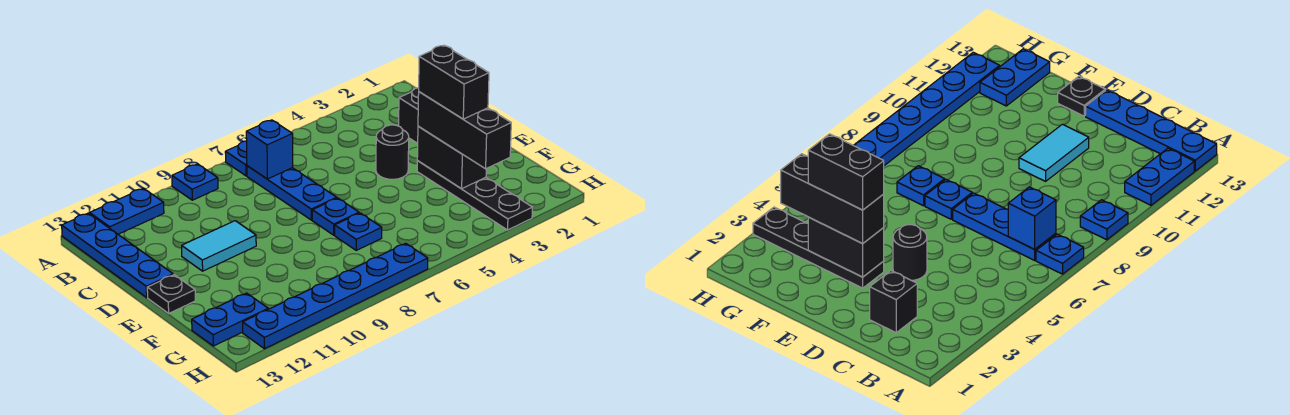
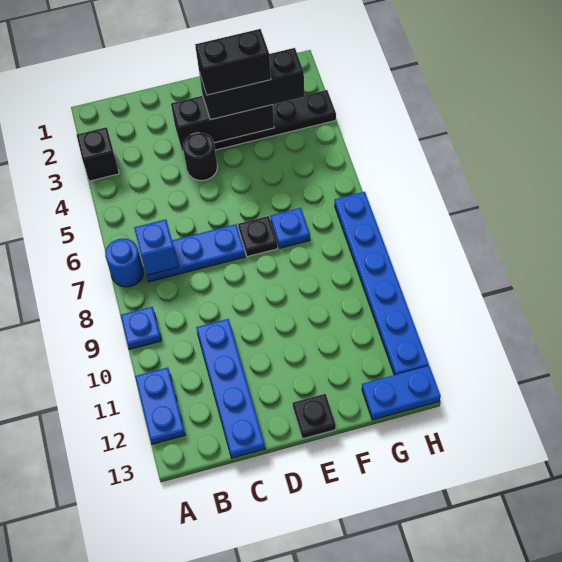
blue plate A7 level 1 -> blue round brick A7 level 1
blue plate A13:D13 level 1 -> blue plate C10:C13 level 1
black brick C2 level 1 -> black brick A3 level 1
cyan tile D10:D11 level 1 -> none
black brick E3:F3 level 2 -> black brick D3:F3 level 2
blue plate E7 level 1 -> black plate E7 level 1
blue plate G12:G13 level 1 -> blue plate G13:H13 level 1

